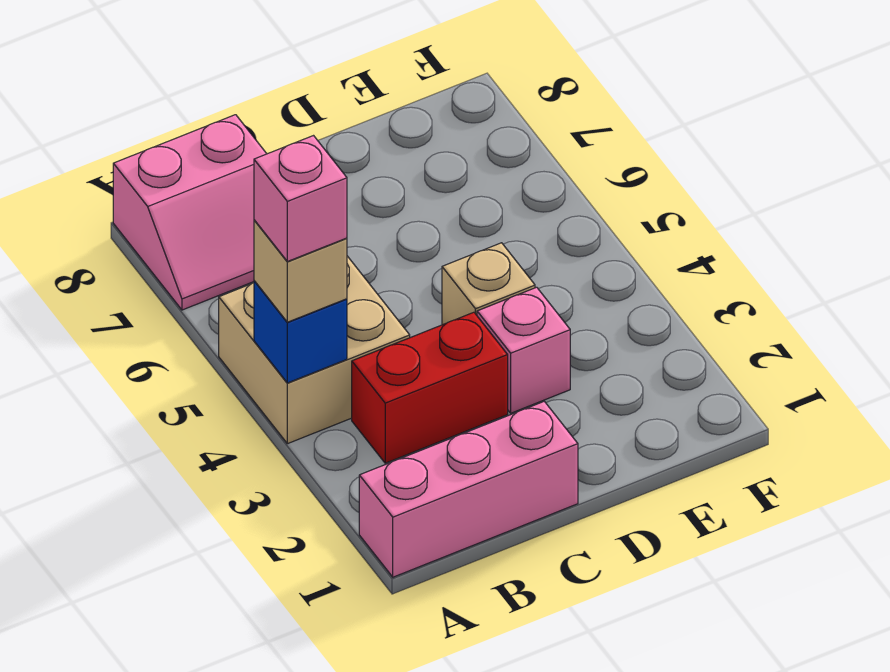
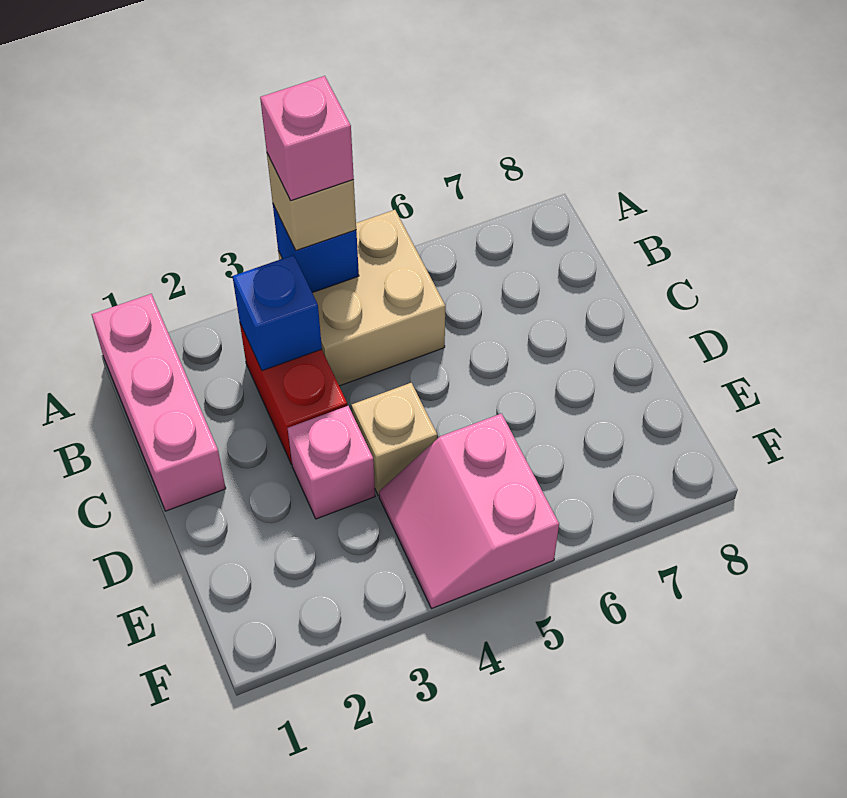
pink slope A7:B8 level 1 top 8 -> pink slope E4:F5 level 1 top 5
none -> blue brick B3 level 2

